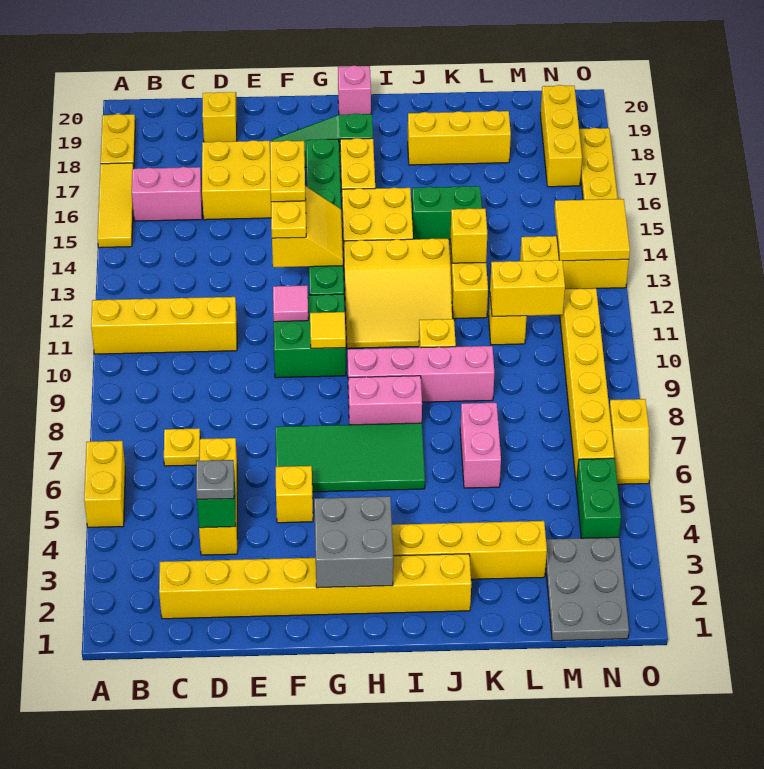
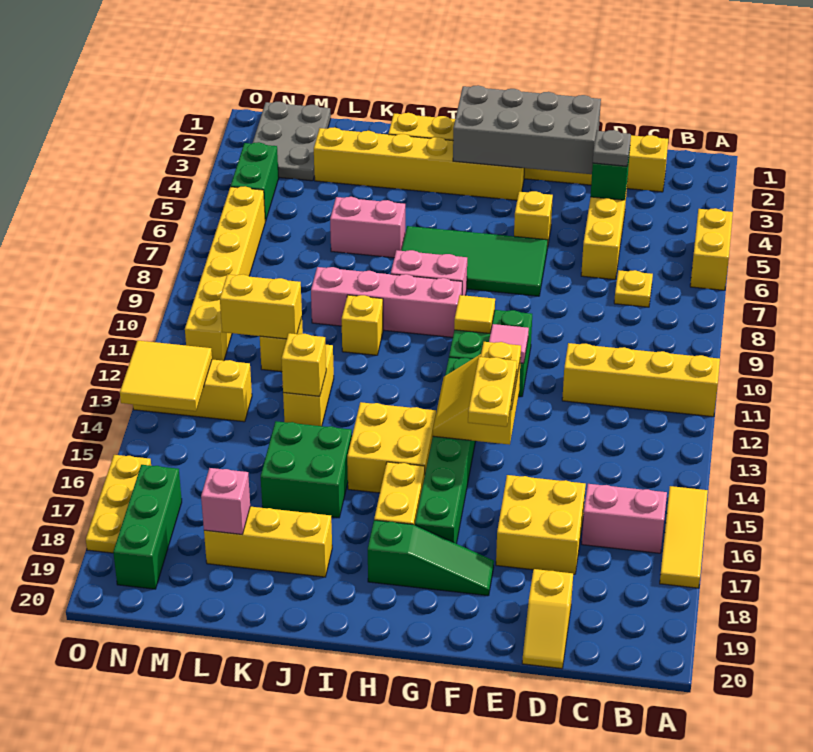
yellow plate A18:A19 level 1 -> none
grey brick G2:H3 level 2 -> grey brick E2:H3 level 2
yellow slope H11:J13 level 1 top 13 -> none
pink brick H20 level 1 -> pink brick L18 level 2
green brick J15:K15 level 1 -> green brick J15:K16 level 1
pink brick K6:K7 level 1 -> pink brick J6:K6 level 1
yellow brick N17:N19 level 1 -> green brick N17:N19 level 1
yellow slope O6:O7 level 1 top 7 -> none

